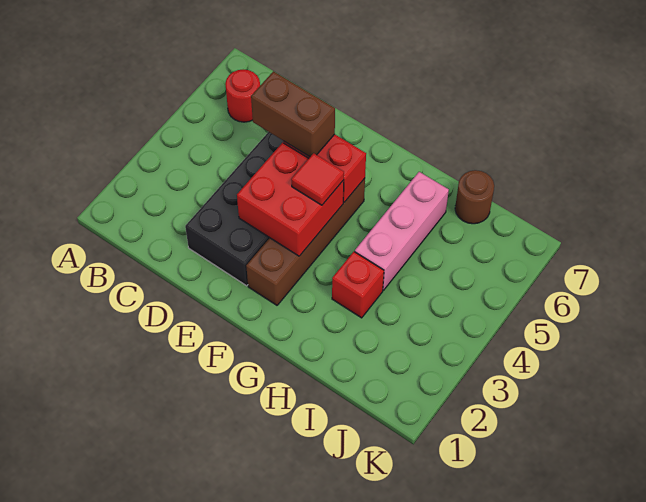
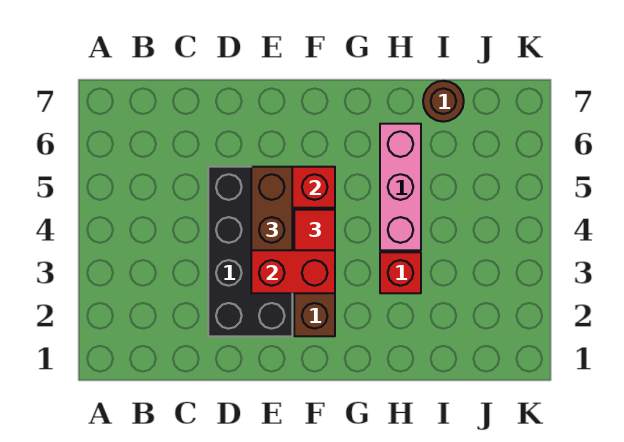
red round brick B6 level 1 -> none
brown brick D5:E5 level 3 -> brown brick E4:E5 level 3

